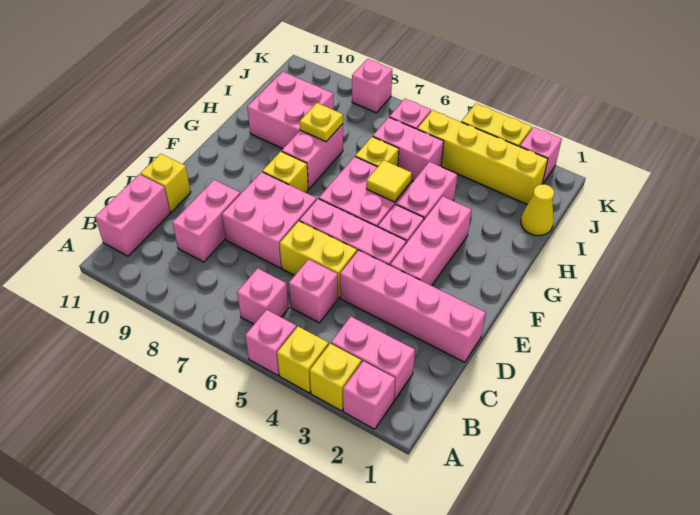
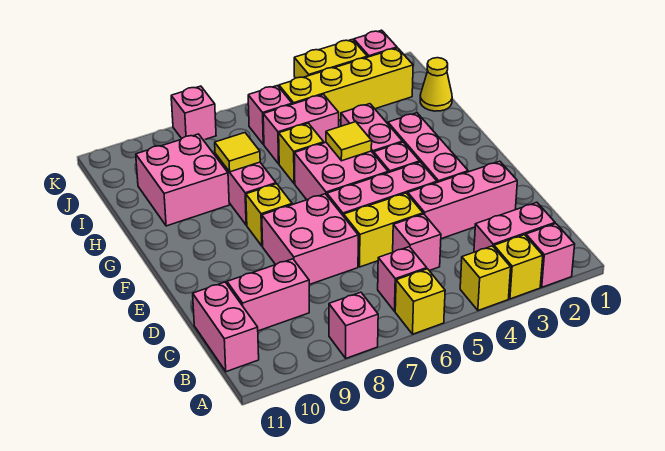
pink brick A5 level 1 -> pink brick A8 level 1
pink brick C9:D9 level 1 -> pink brick C9:C10 level 1
pink brick D1:D4 level 1 -> pink brick D2:D4 level 1
yellow brick D11 level 1 -> yellow brick A6 level 1
yellow plate H8 level 2 -> yellow tile H8 level 2

